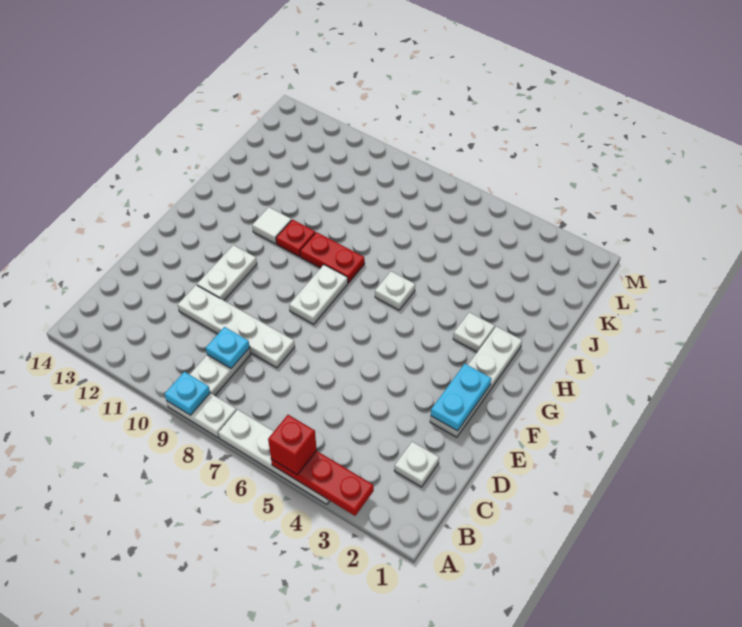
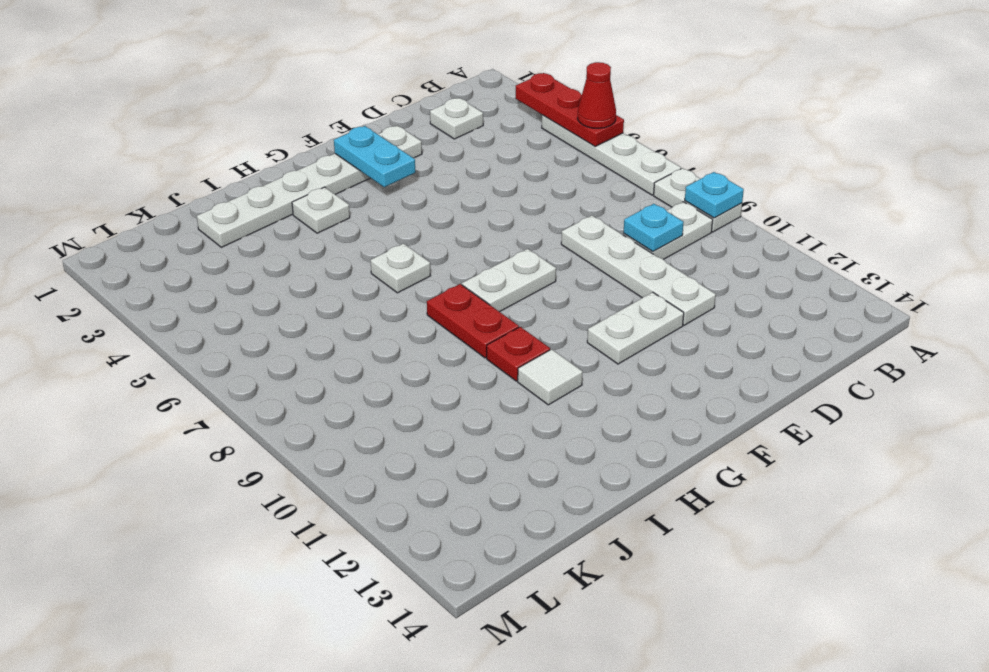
red brick A5 level 3 -> red cone A5 level 3
white plate E2:H2 level 1 -> white plate E2:J2 level 1
cyan plate E2:F2 level 2 -> cyan plate F2:F3 level 2

